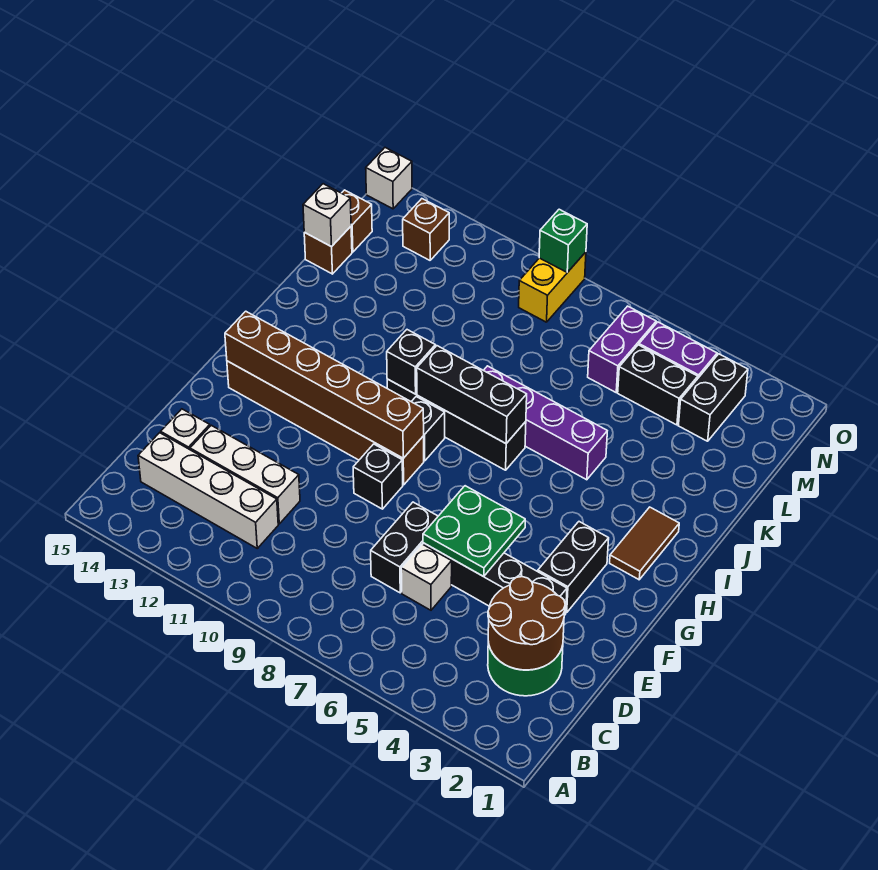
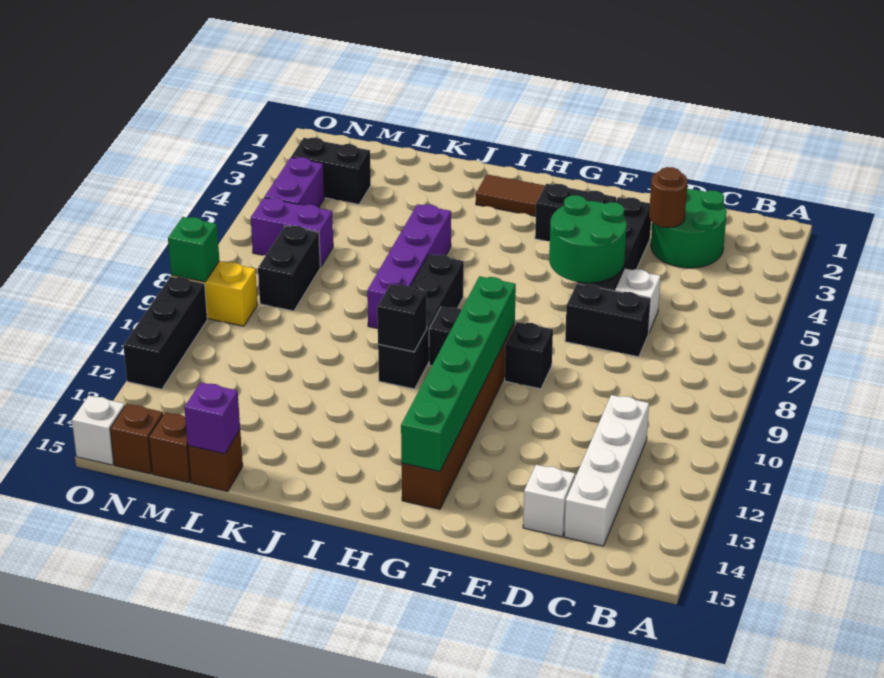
brown round brick C2:D3 level 2 -> brown round brick D3 level 2
white brick D11:D13 level 1 -> none
green plate E5:F6 level 2 -> green round brick E5:F6 level 2
brown brick G9:G14 level 2 -> green brick G9:G14 level 2
black brick I7:I9 level 2 -> black brick O10:O12 level 1
white brick L15 level 2 -> purple brick L15 level 2
black brick M4:M5 level 1 -> black brick M7:M8 level 1
brown brick N13 level 1 -> brown brick N15 level 1

